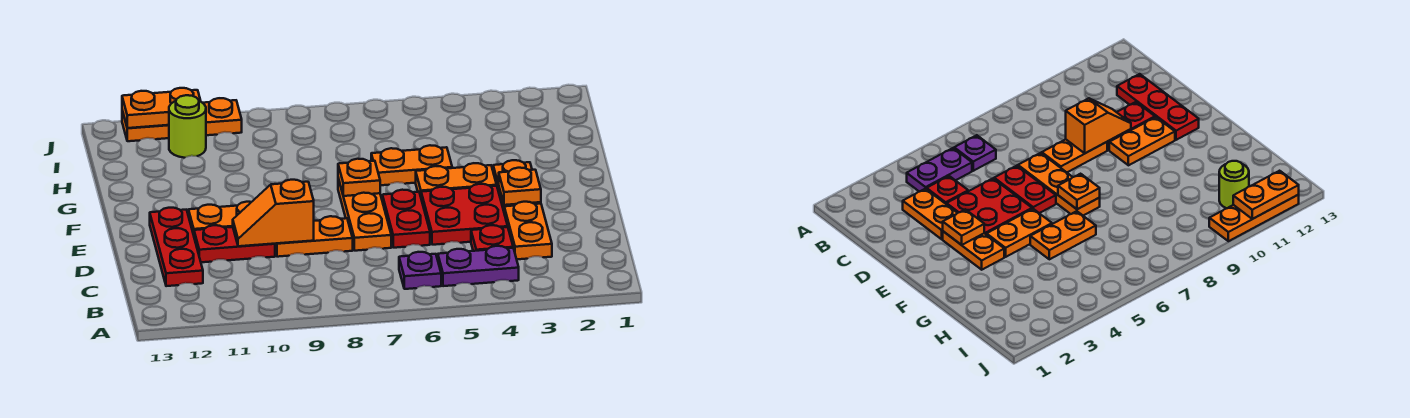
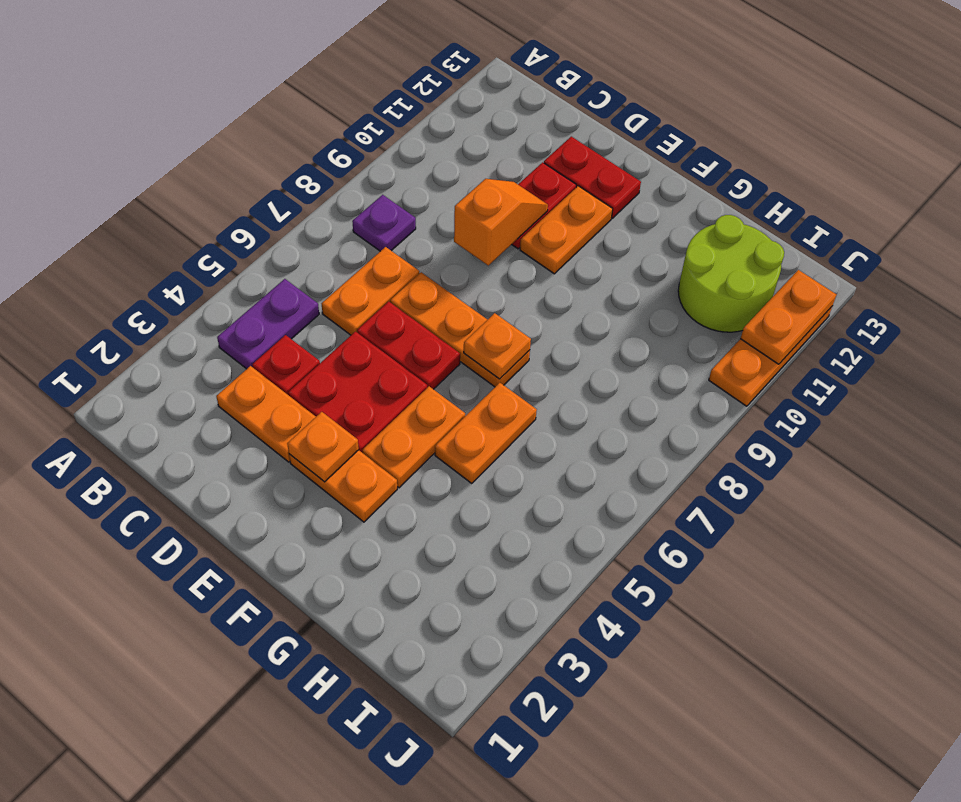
purple plate B6 level 1 -> purple plate B8 level 1
red plate C12:E12 level 1 -> red plate D12:E12 level 1
orange plate D8:D9 level 1 -> orange plate C6:C7 level 1
lime round brick I11 level 1 -> lime round brick H11:I12 level 1

